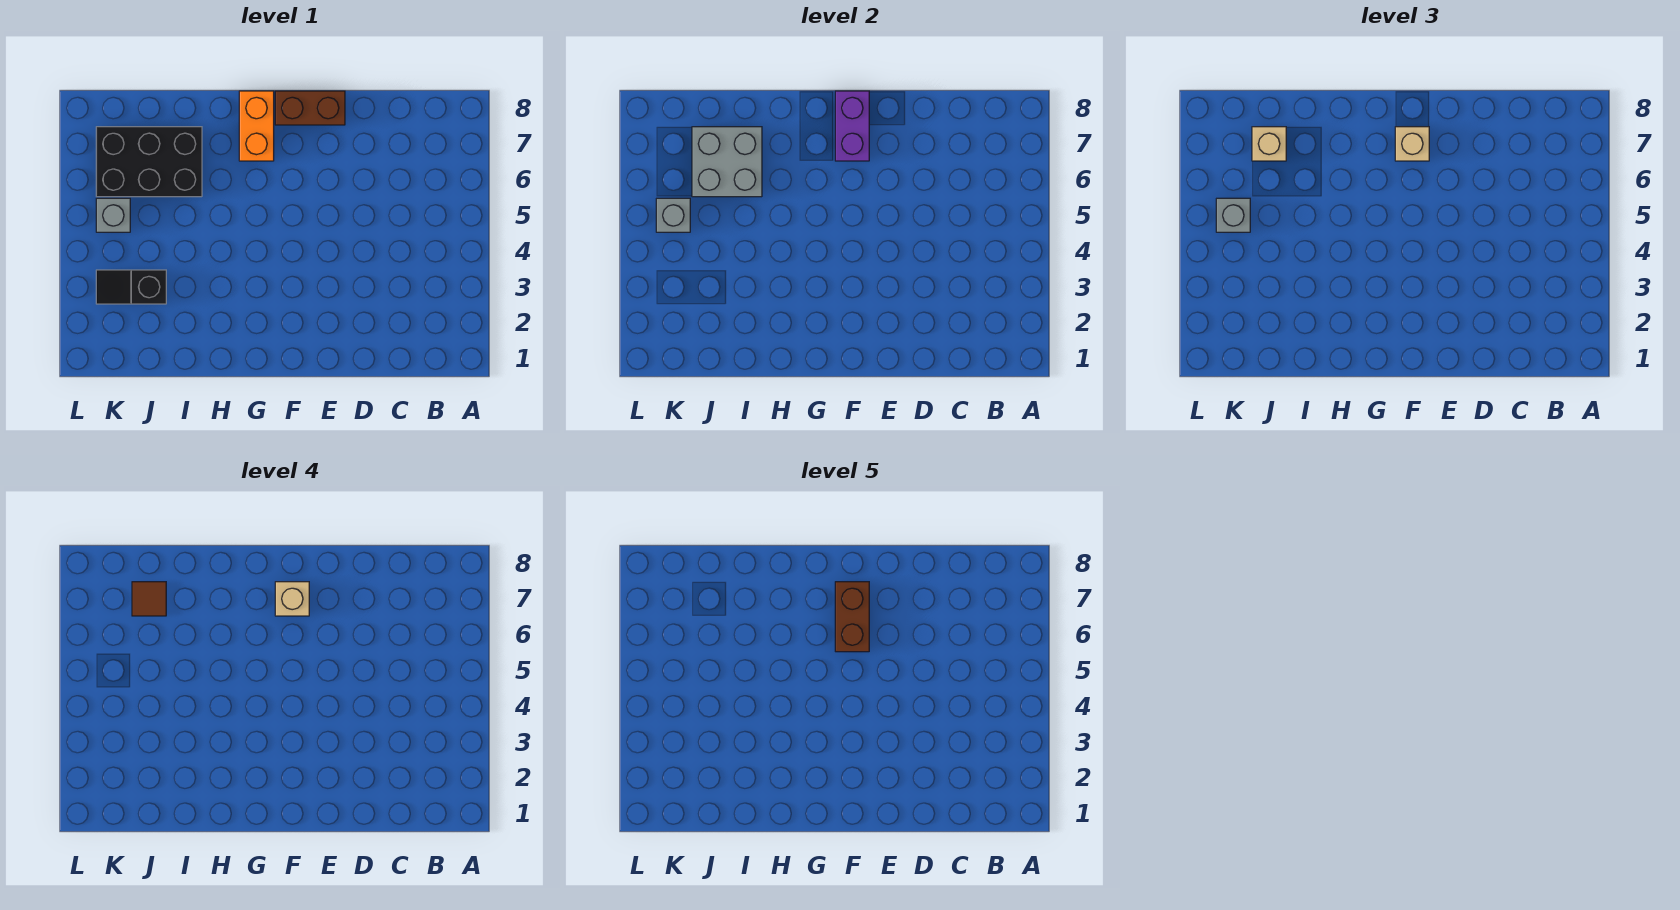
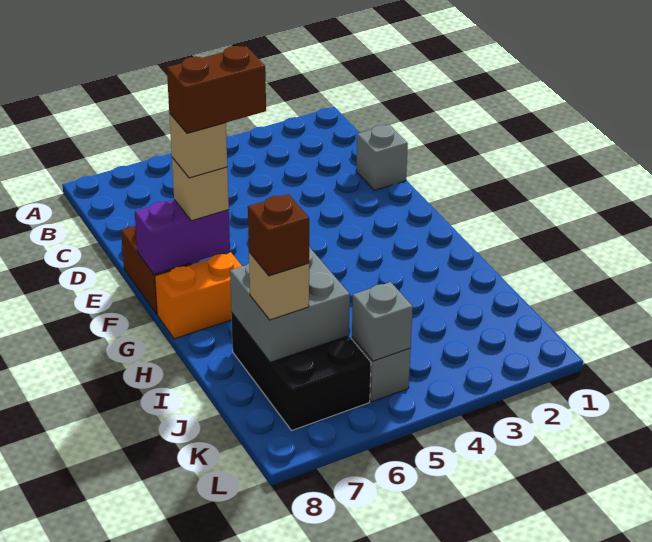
black slope J3:K3 level 1 top J -> none
brown tile J7 level 4 -> brown brick J7 level 4
grey brick K5 level 3 -> grey brick D1 level 1

